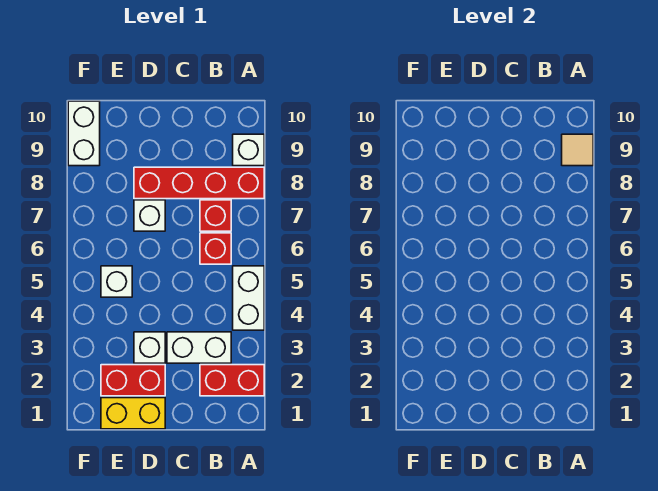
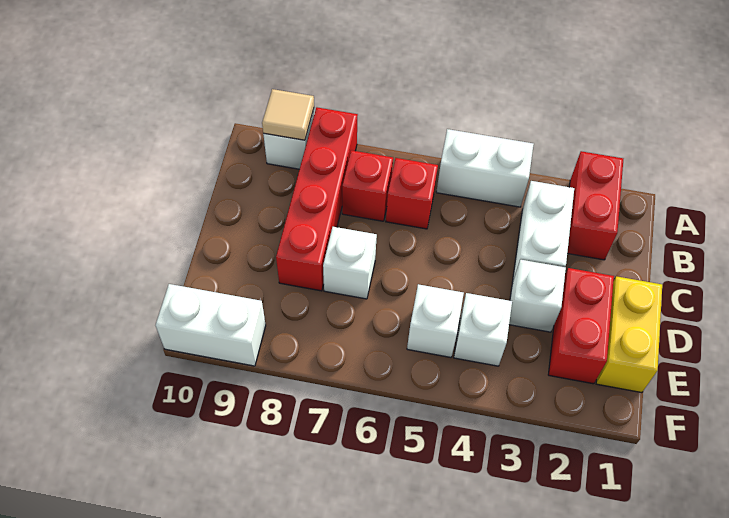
none -> white brick E4 level 1

